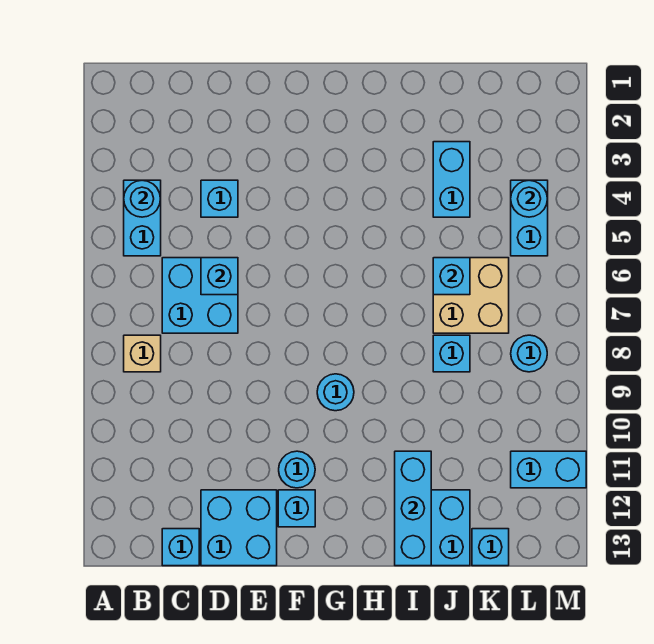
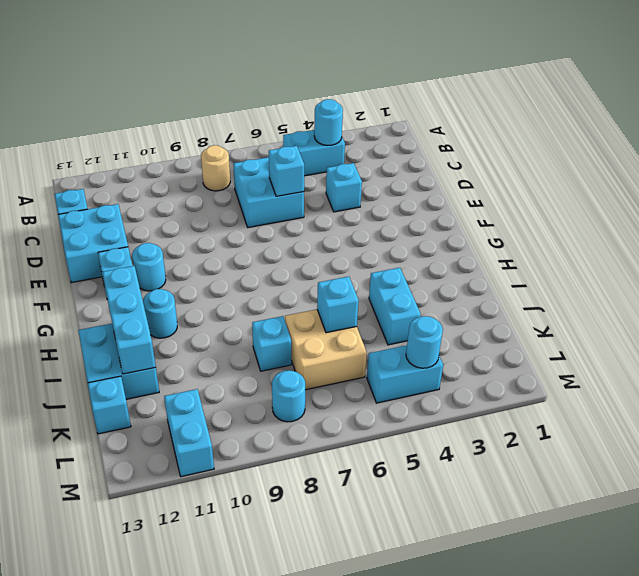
tan brick B8 level 1 -> tan round brick B8 level 1
cyan round brick G9 level 1 -> cyan round brick H11 level 1
cyan brick I11:I13 level 2 -> cyan brick H12:J12 level 2
cyan brick J3:J4 level 1 -> cyan brick I4:J4 level 1

